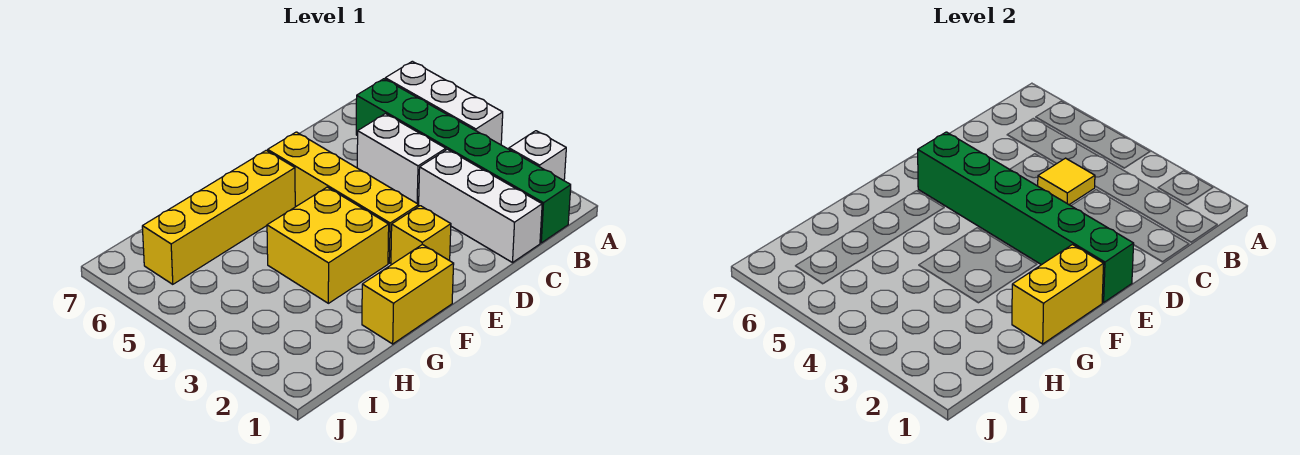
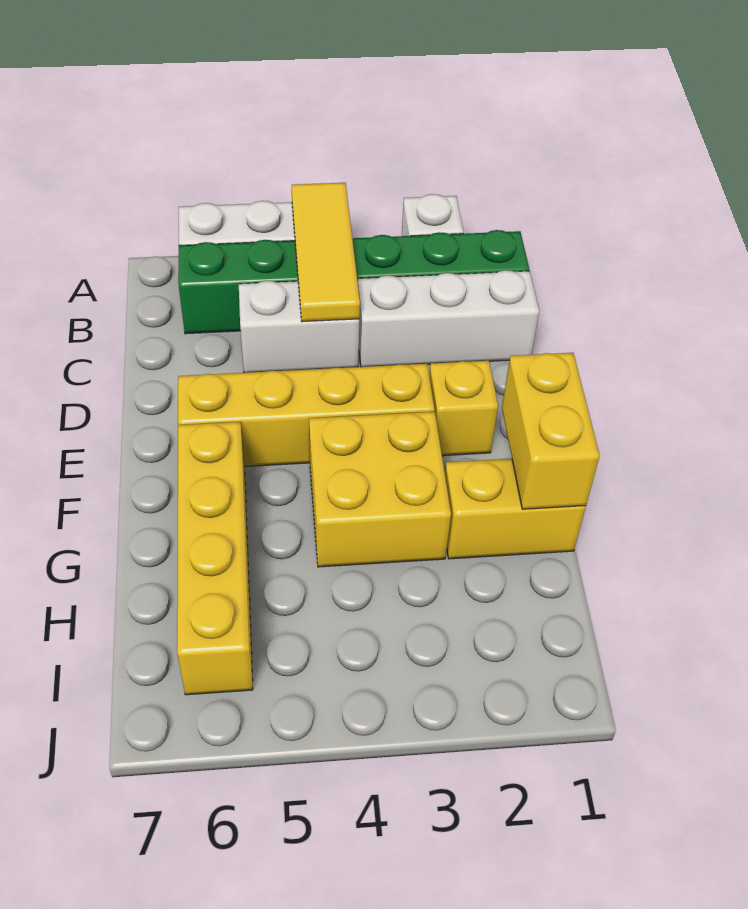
yellow tile C4 level 2 -> yellow tile A4:C4 level 2
green brick E1:E6 level 2 -> none
yellow brick F1:G1 level 1 -> yellow brick G1:G2 level 1

